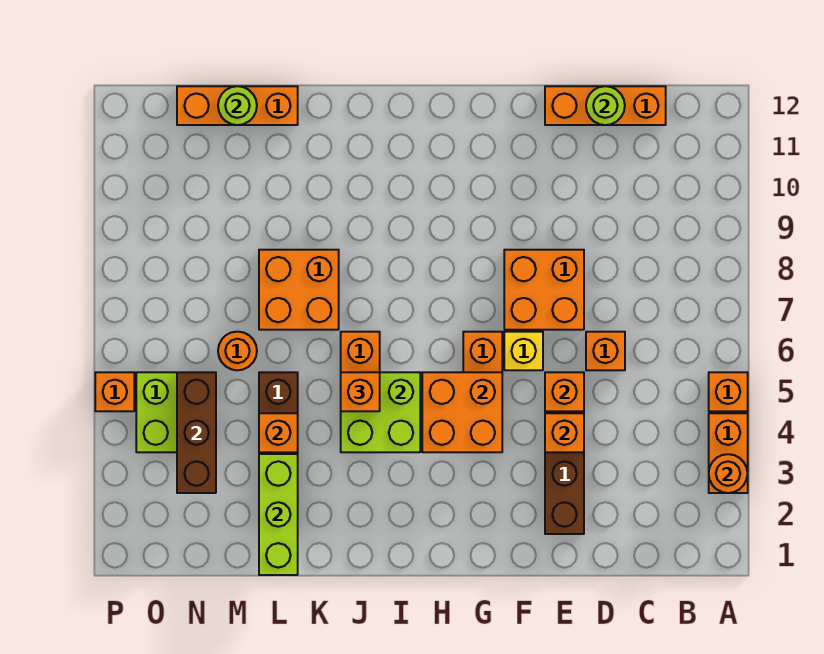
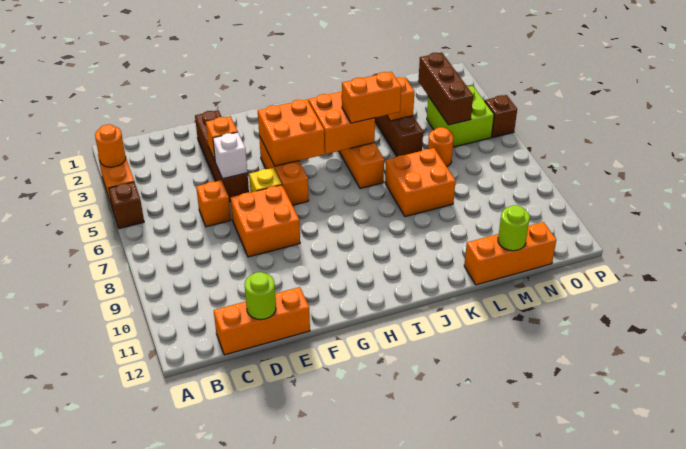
orange brick A5 level 1 -> brown brick A5 level 1
orange brick E5 level 2 -> white brick E5 level 2
lime brick I4:J5 level 2 -> orange brick I4:J5 level 2
orange brick J5 level 3 -> orange brick J5:K5 level 3
lime brick L1:L3 level 2 -> none
orange brick P5 level 1 -> brown brick P5 level 1

